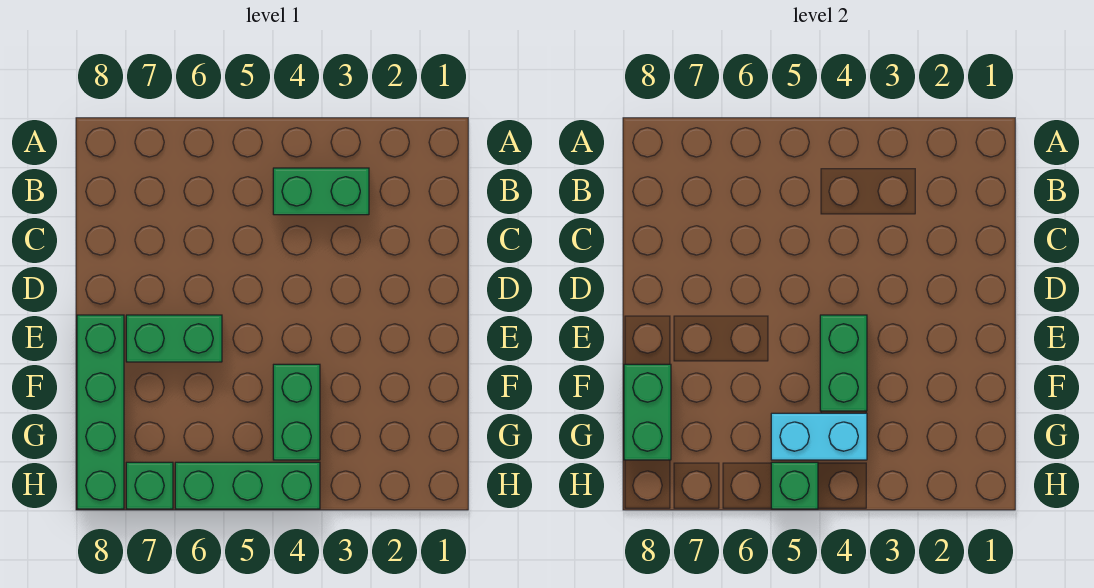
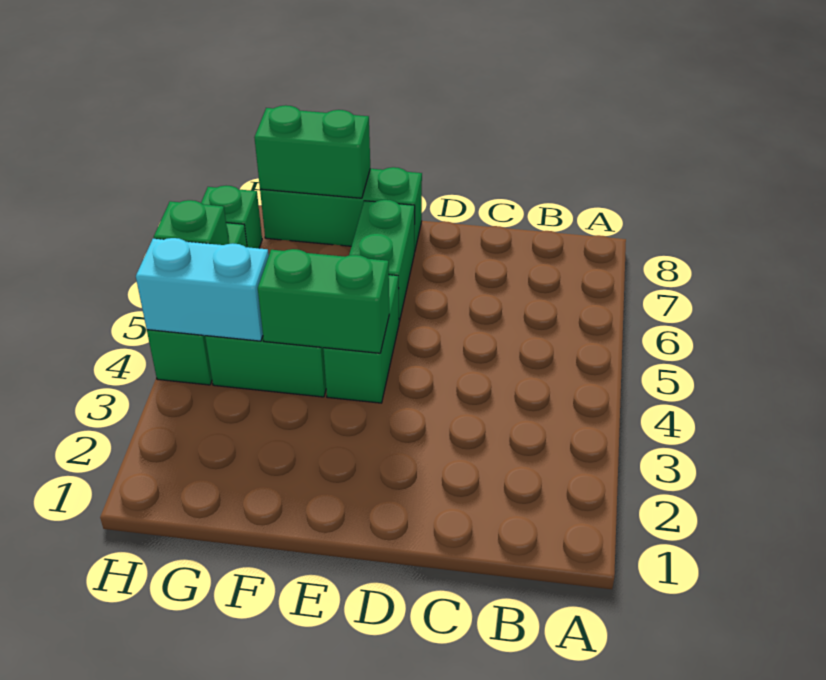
green brick B3:B4 level 1 -> green brick E4:E5 level 1
green brick E8:H8 level 1 -> green brick E8:G8 level 1
cyan brick G4:G5 level 2 -> cyan brick G4:H4 level 2

